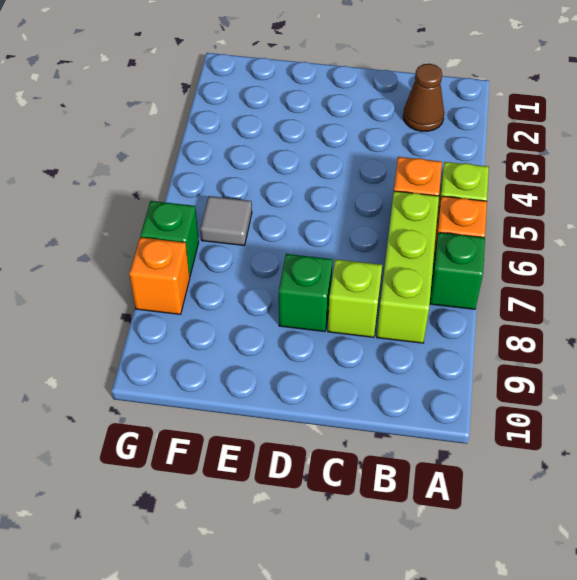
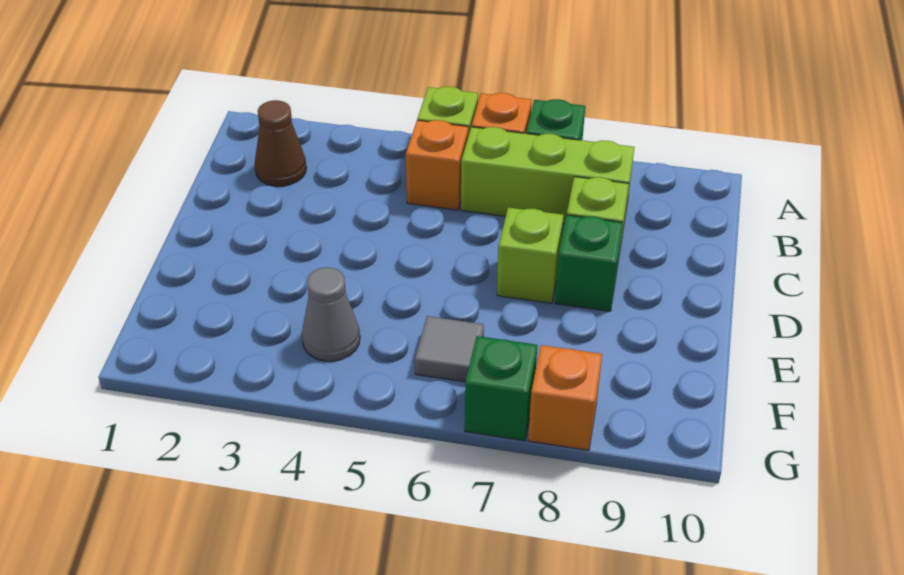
none -> lime brick D7 level 1
none -> grey cone F4 level 1

